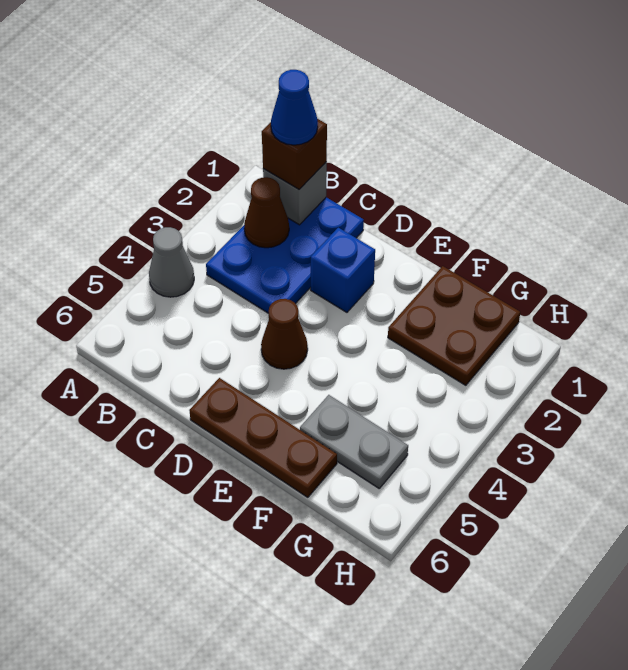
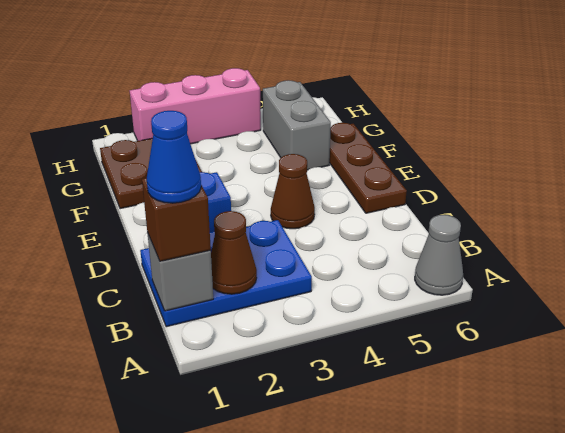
grey cone A4 level 1 -> grey cone A6 level 1
grey plate F5:G5 level 1 -> grey brick F5:G5 level 1
none -> pink brick H2:H4 level 1

